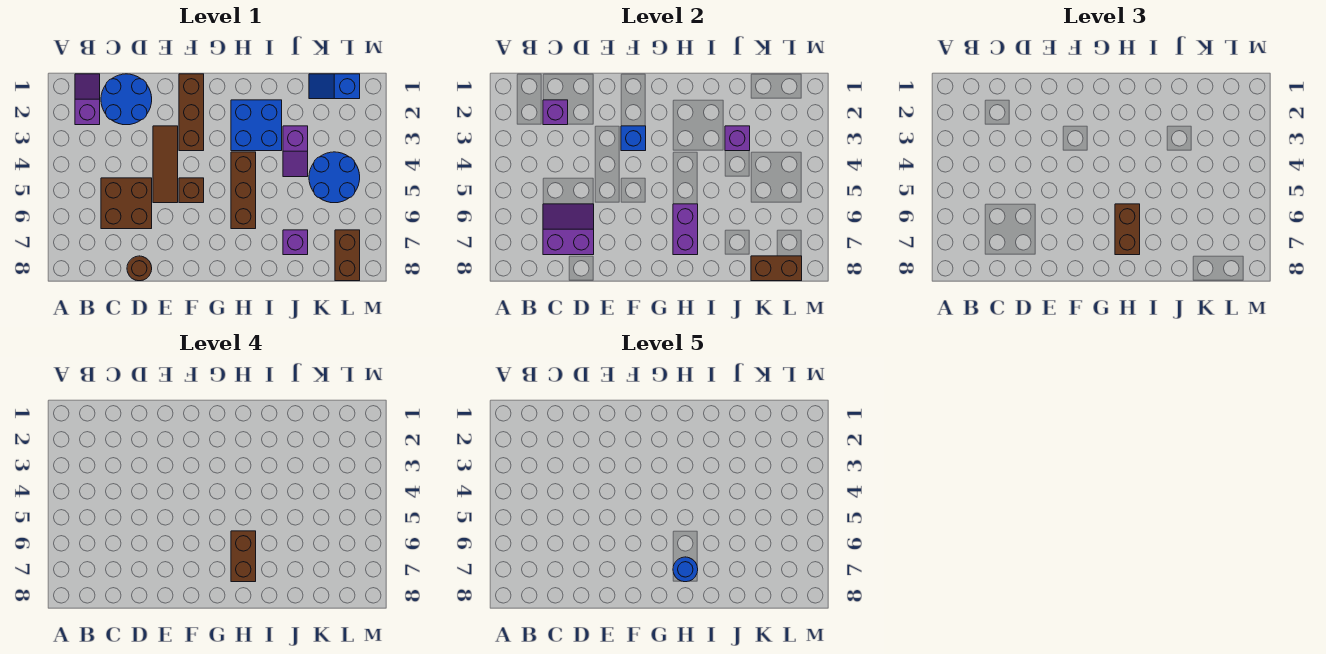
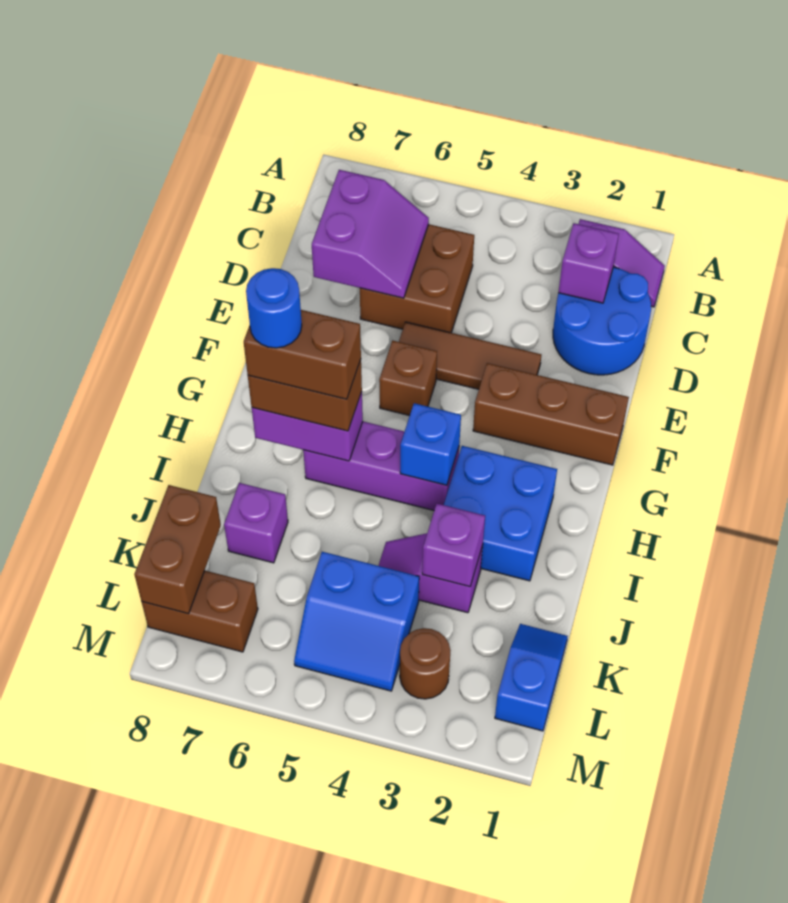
brown round brick D8 level 1 -> brown round brick L3 level 1
blue brick F3 level 2 -> blue brick H4 level 2
brown brick H4:H6 level 1 -> purple brick H4:H6 level 1
blue round brick K4:L5 level 1 -> blue slope K4:L5 level 1 top K

